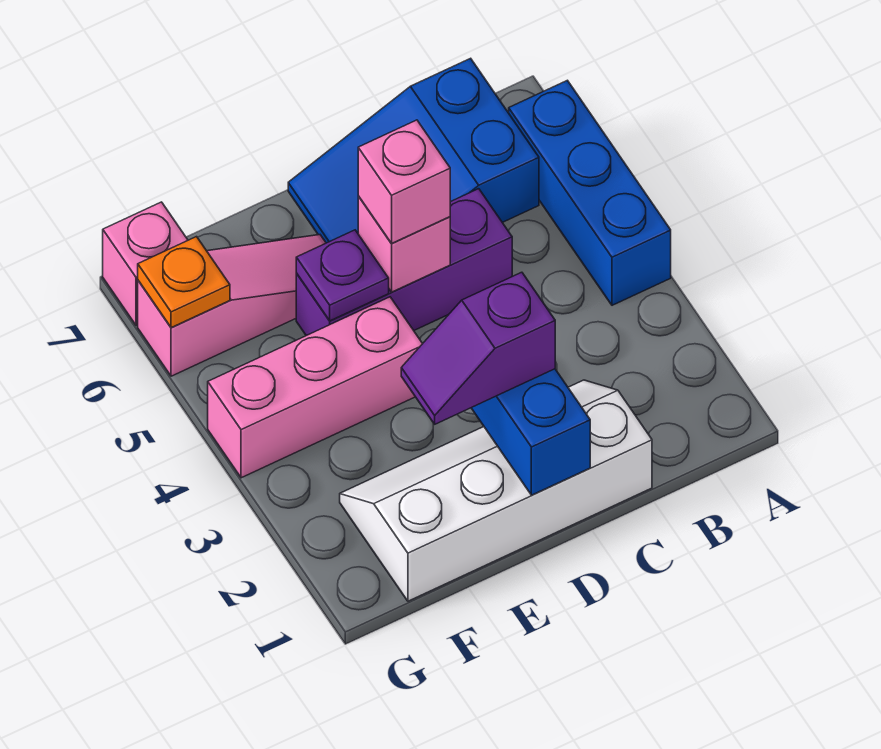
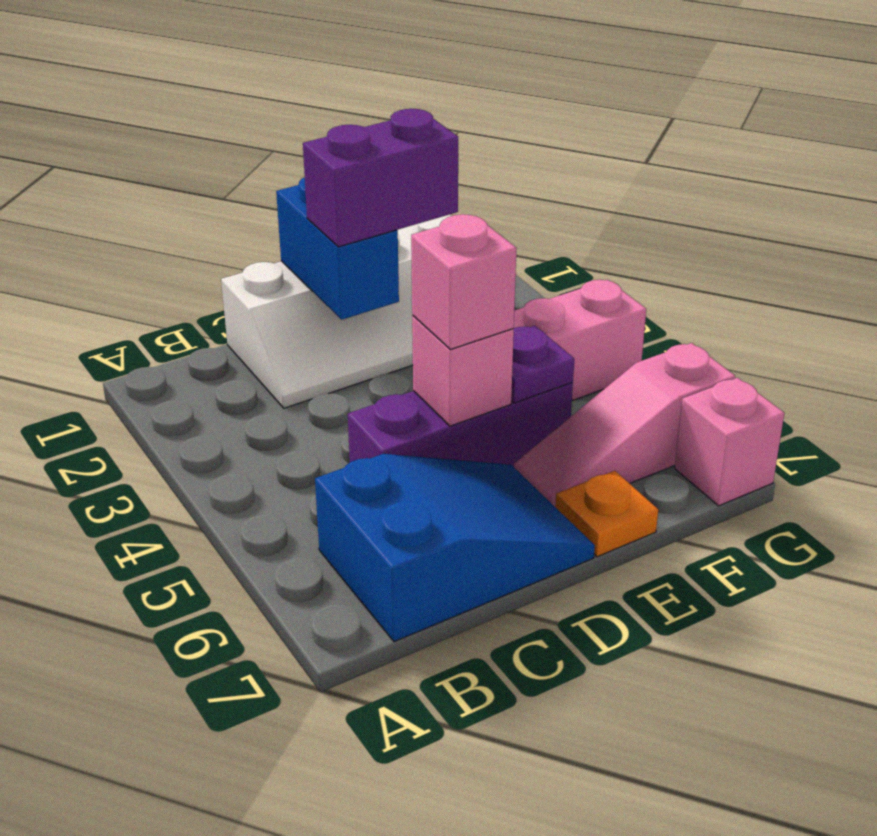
blue brick A4:A6 level 1 -> none
purple slope D2:E2 level 3 top D -> purple brick D2:E2 level 3
orange plate G6 level 2 -> orange plate E7 level 1

